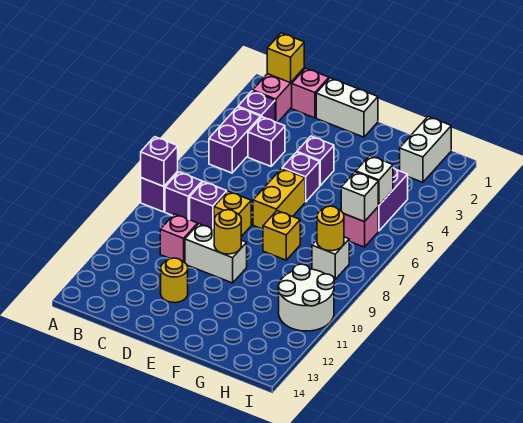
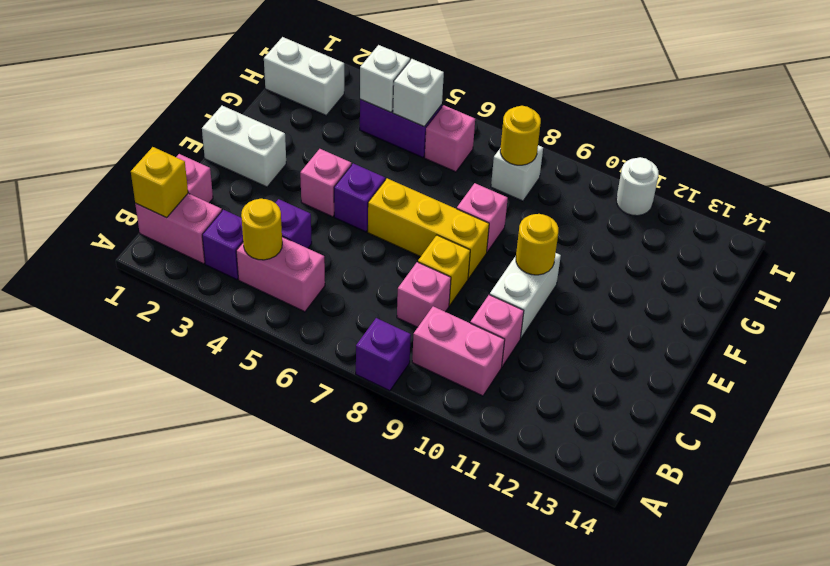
purple brick A8 level 2 -> none
purple brick B4:B5 level 1 -> pink brick B4:B5 level 1
purple brick B8 level 1 -> none
none -> pink brick B9:B10 level 1
purple brick C8 level 1 -> pink brick C8 level 1
white brick D1:E1 level 1 -> white brick E1:E2 level 1
yellow round brick D12 level 1 -> yellow round brick B4 level 2
purple brick E4 level 1 -> pink brick E4 level 1
yellow brick E6:E7 level 1 -> yellow brick E6:E8 level 1
yellow brick F8 level 1 -> pink brick F8 level 1
white brick H6 level 2 -> white brick H4 level 2
white round brick H10:I11 level 1 -> white round brick I11 level 1

